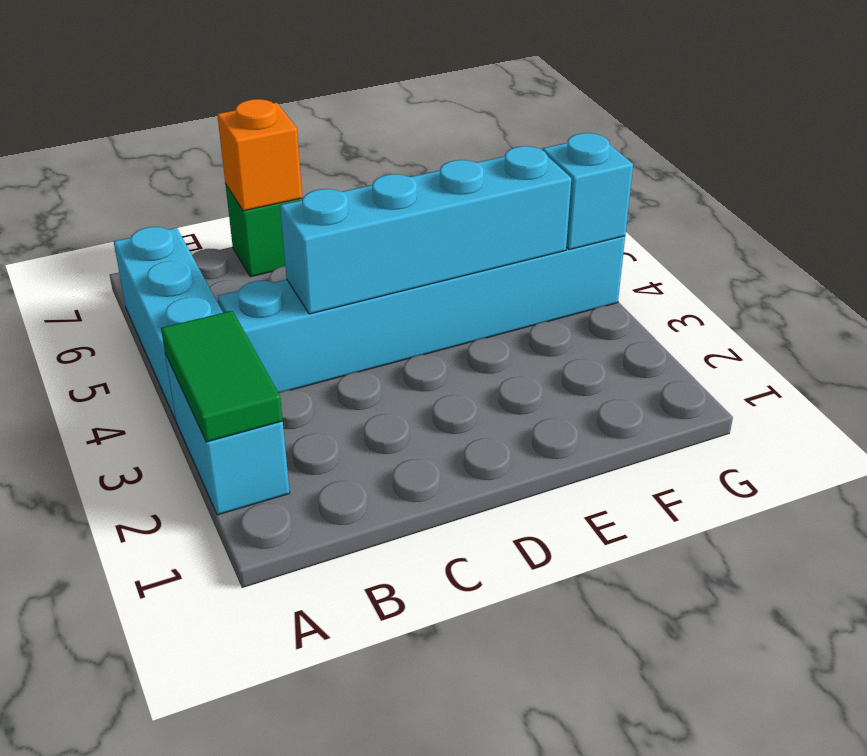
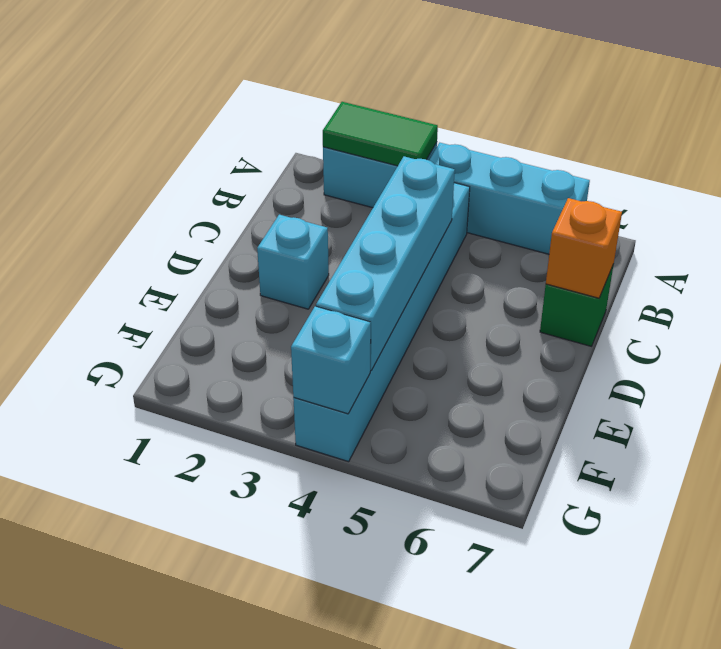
none -> cyan brick D2 level 1

